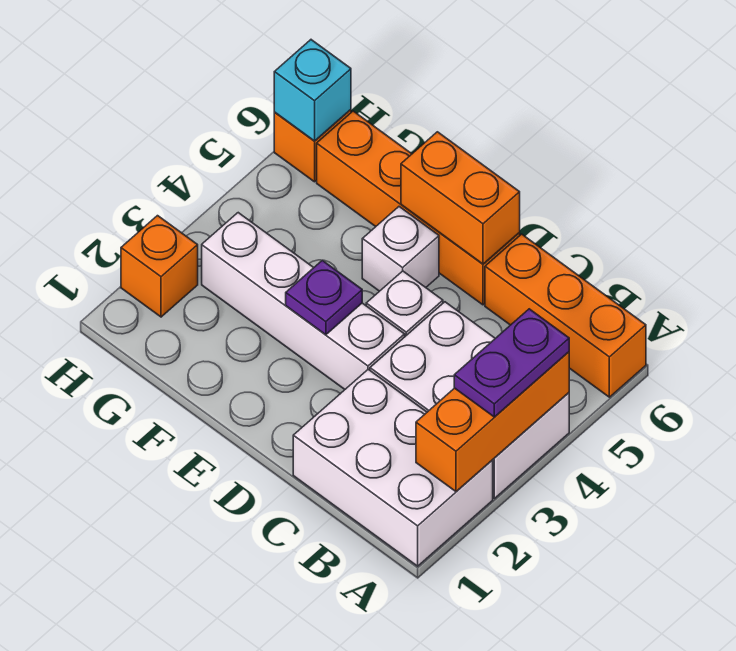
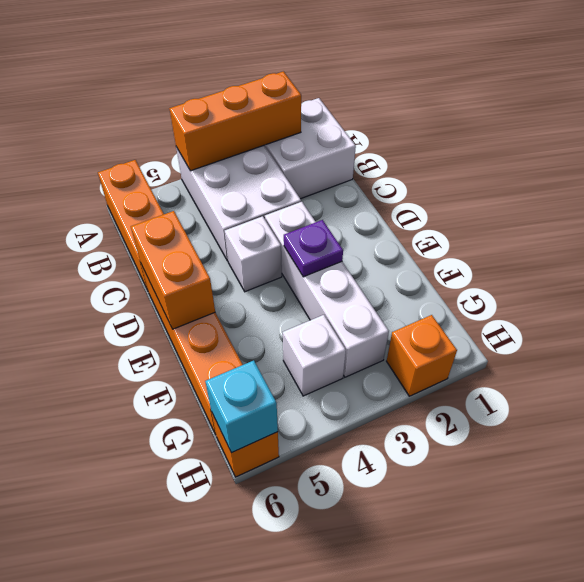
white brick A1:C2 level 1 -> white brick A1:B2 level 1
purple plate A3:A4 level 3 -> none
white brick E5 level 1 -> white brick G4 level 1

